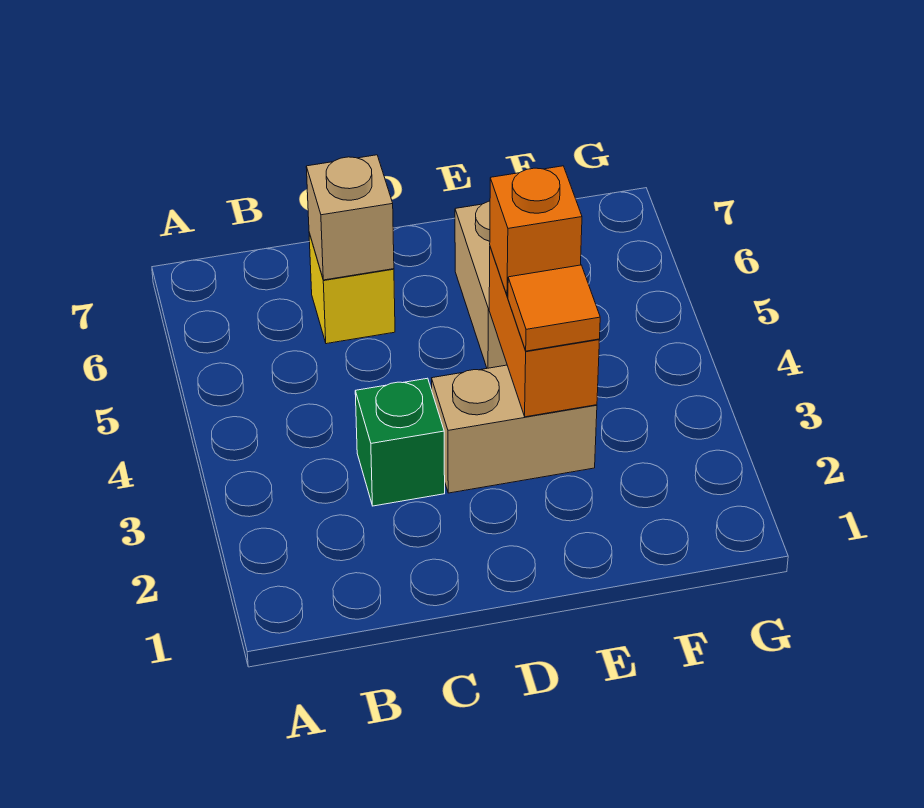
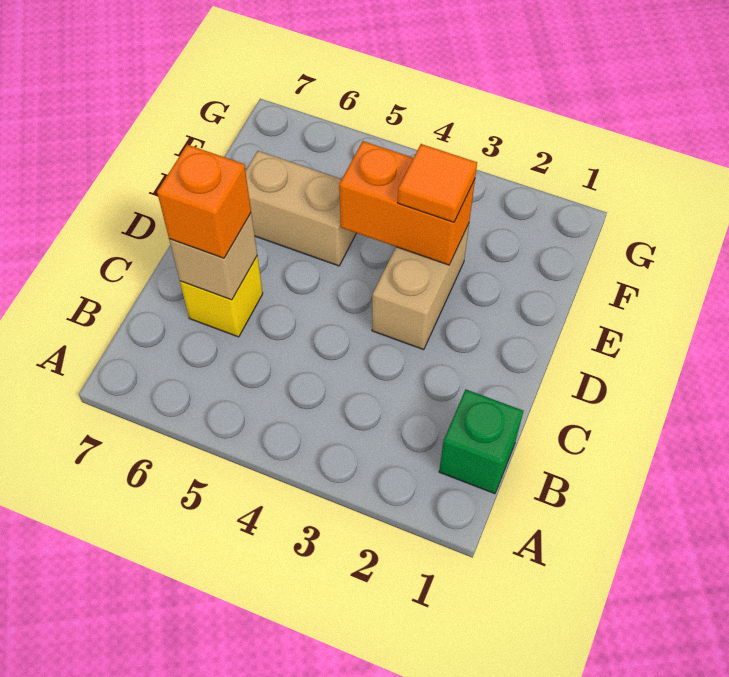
green brick C3 level 1 -> green brick B1 level 1
orange brick E4 level 3 -> orange brick C6 level 3

